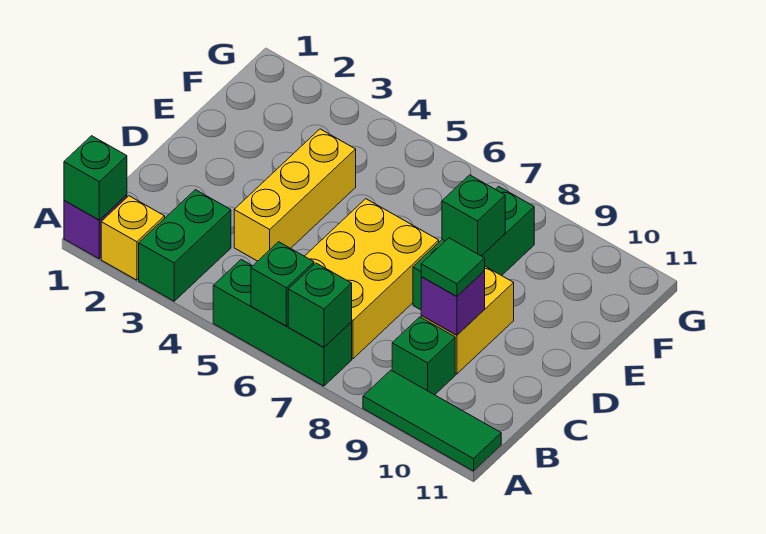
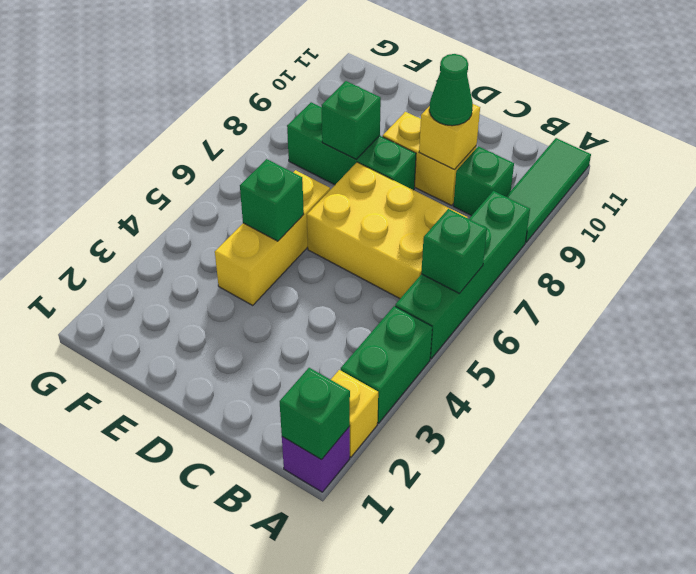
green brick A3:B3 level 1 -> green brick A3:A4 level 1
green brick A5:A7 level 1 -> green brick A5:A8 level 1
green brick A7 level 2 -> green brick E5 level 2
yellow brick C4:E4 level 1 -> yellow brick E4:E6 level 1
purple brick C9 level 2 -> yellow brick C9 level 2
green tile C9 level 3 -> green cone C9 level 3

